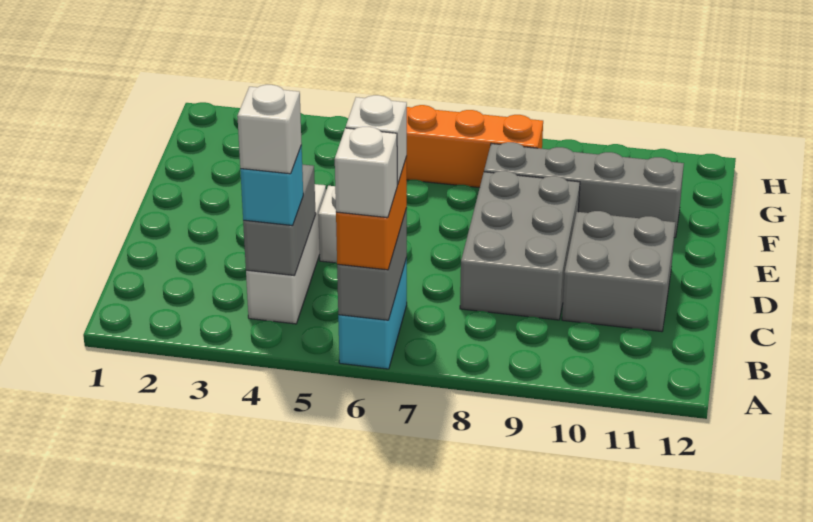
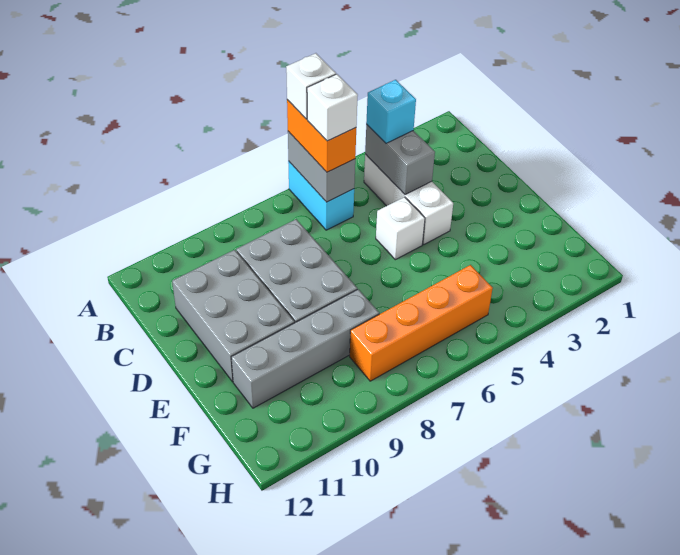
white brick B4 level 4 -> none
grey brick C10:D11 level 1 -> grey brick C10:E11 level 1

